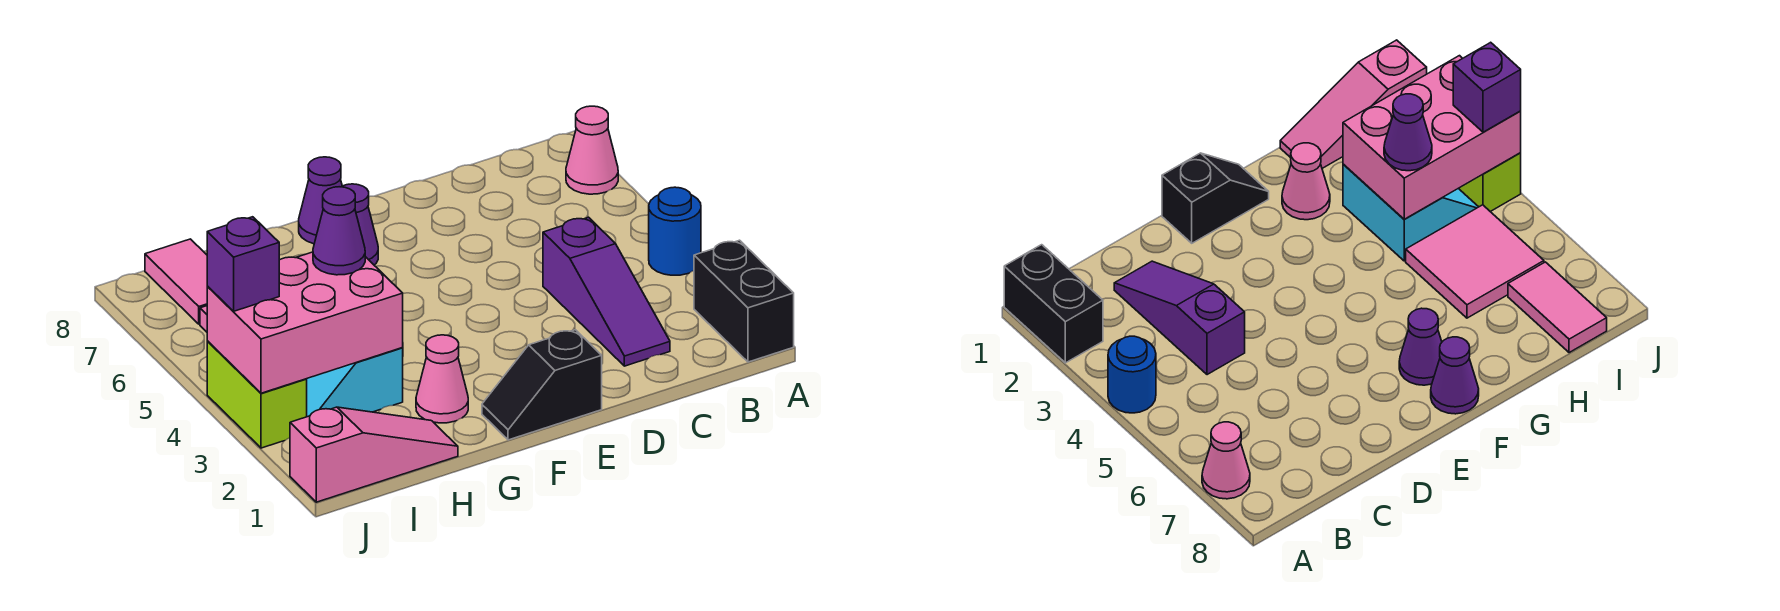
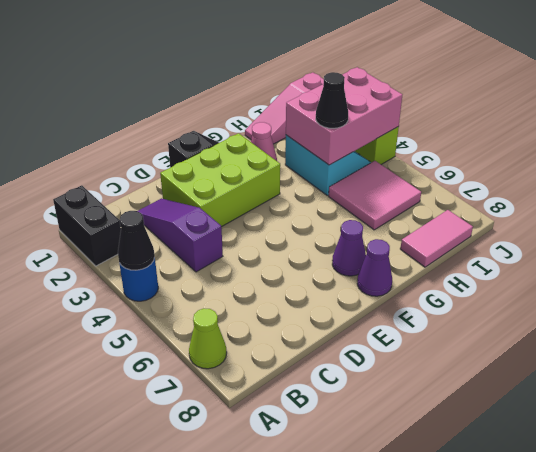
none -> black cone A4 level 2
pink cone A7 level 1 -> lime cone A7 level 1
none -> lime brick D2:F3 level 1
purple cone H4 level 3 -> black cone H4 level 3
pink tile I7:I8 level 1 -> pink tile H8:I8 level 1
purple brick J4 level 3 -> none

